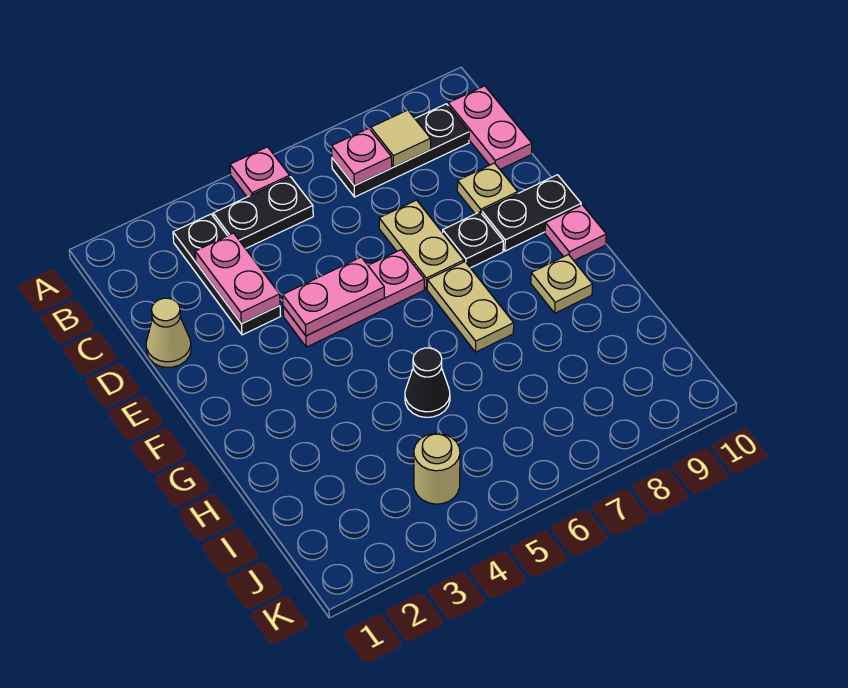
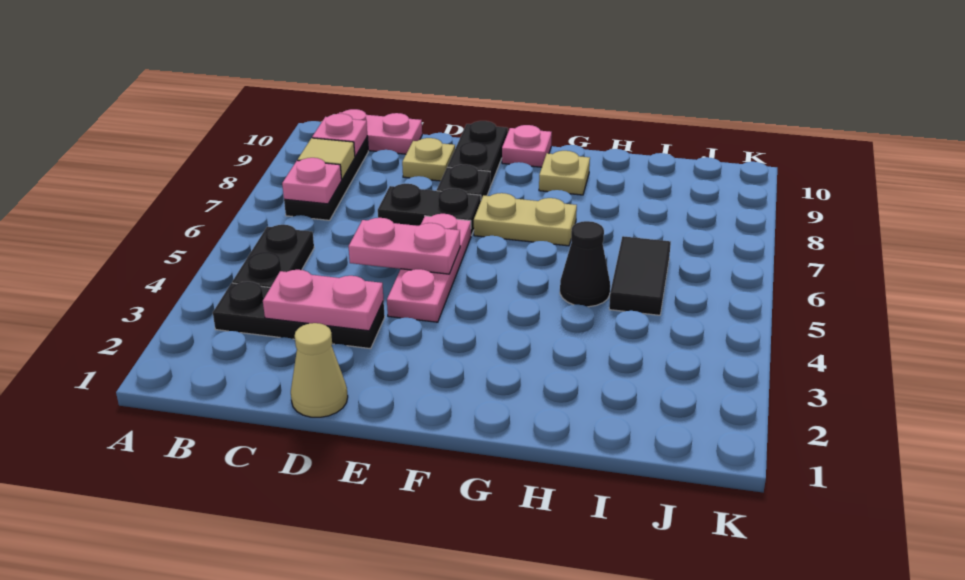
pink plate A5 level 1 -> pink plate B9 level 2
tan plate D7:E7 level 1 -> black plate D7:E7 level 1
pink plate E4:E5 level 2 -> pink plate D5:E5 level 2
none -> black tile I5:I6 level 1
tan round brick J4 level 1 -> none

